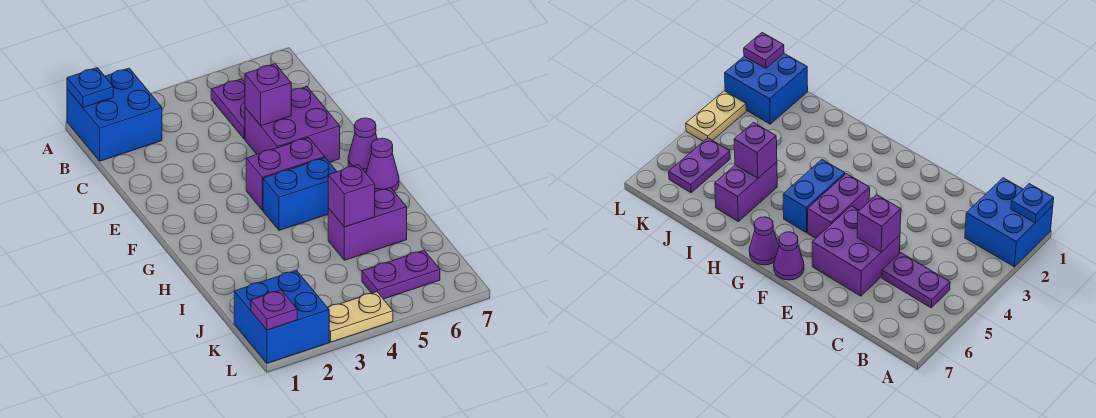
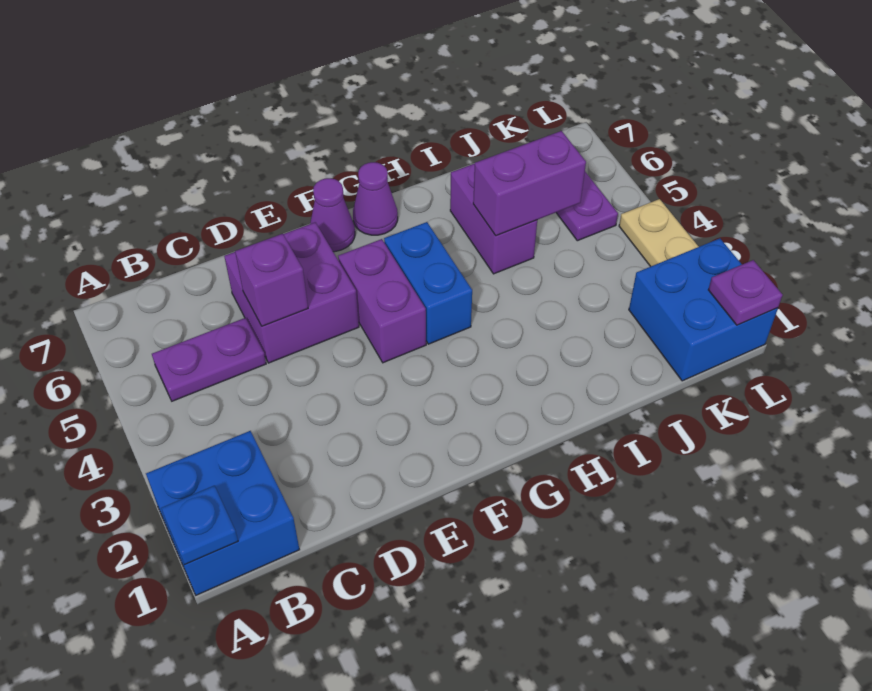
purple brick I5 level 2 -> purple brick I5:J5 level 2

